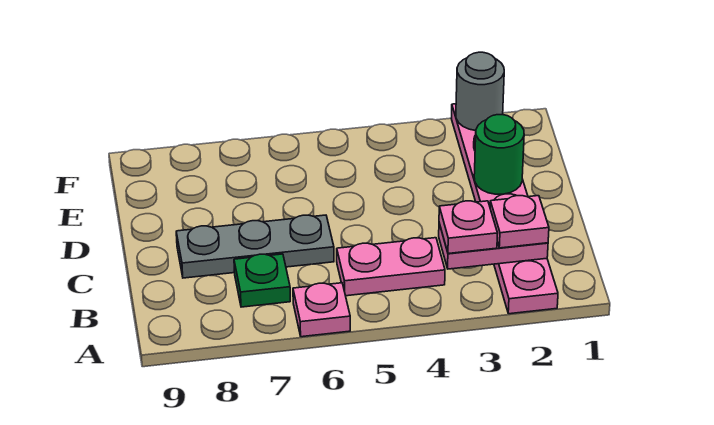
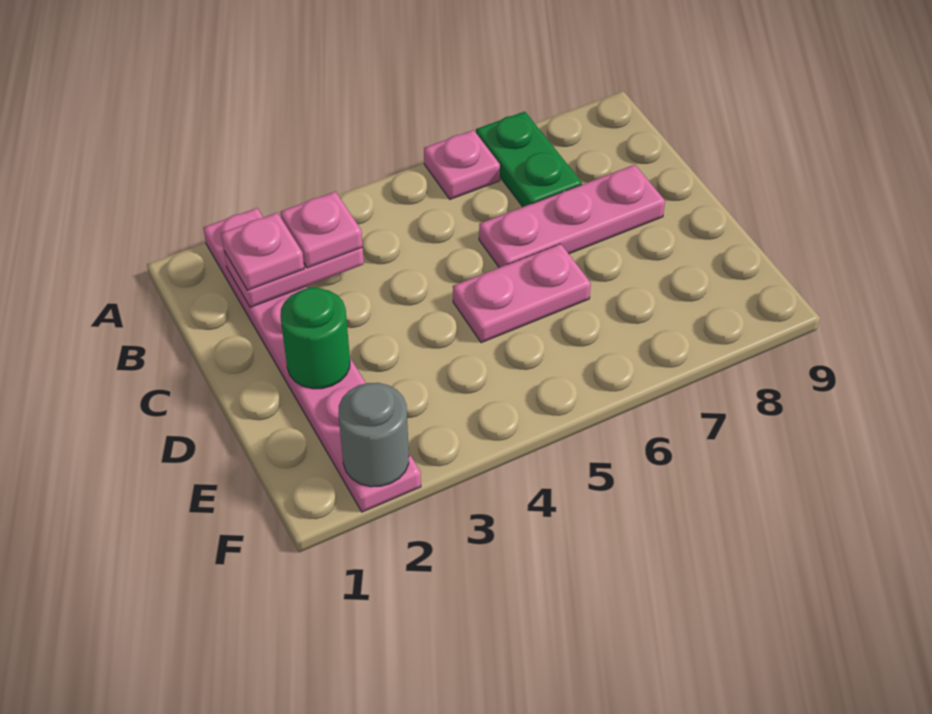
pink plate B4:B5 level 1 -> pink plate D5:D6 level 1
green plate B7 level 1 -> green plate A7:B7 level 1
grey plate C6:C8 level 1 -> pink plate C6:C8 level 1

